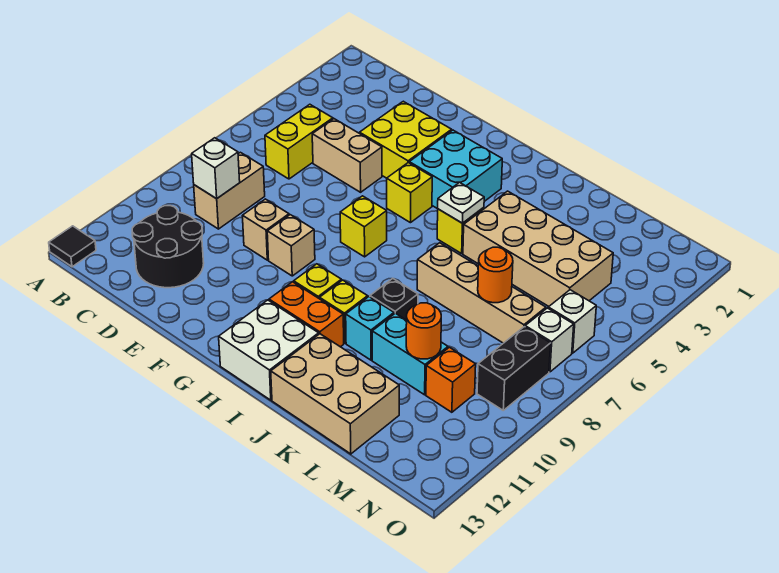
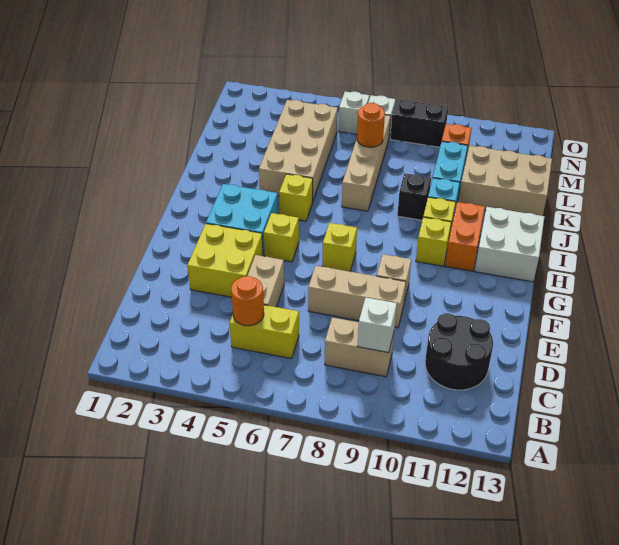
black tile A13 level 1 -> none
tan brick E9 level 1 -> tan brick E7:E9 level 1
white plate I5 level 2 -> none
tan brick J12:L13 level 1 -> tan brick K11:L13 level 1
orange round brick L10 level 2 -> orange round brick C5 level 2

